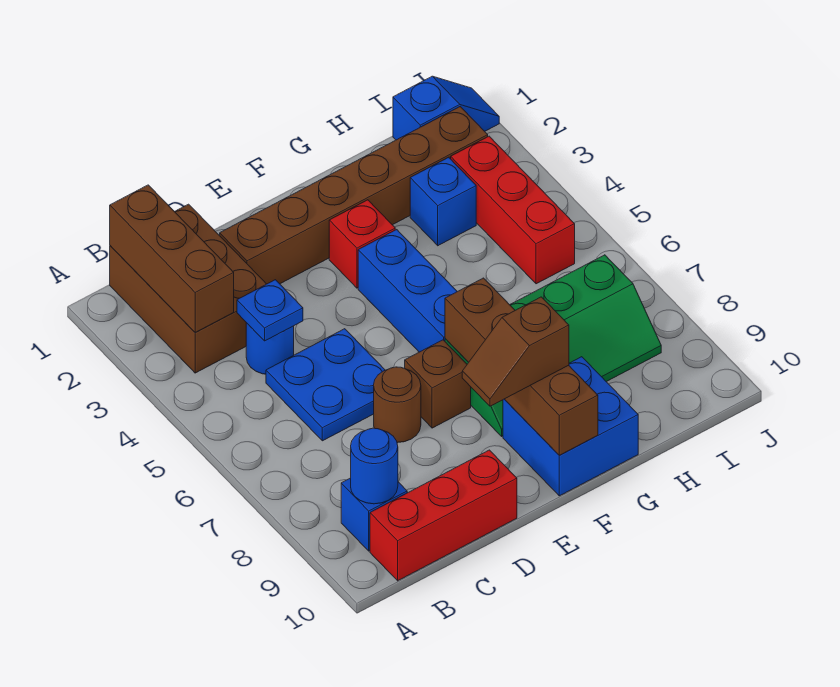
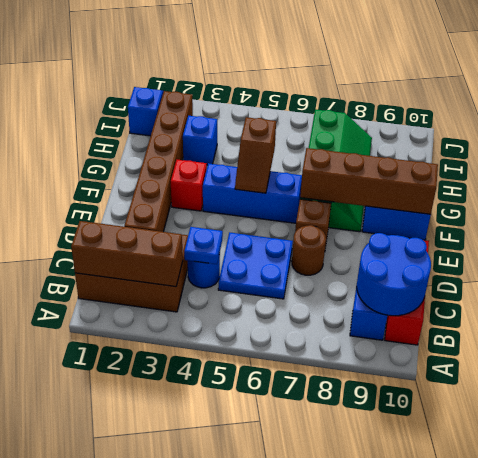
blue round brick B9 level 2 -> blue round brick B9:C10 level 2
brown slope E9:F9 level 3 top F -> brown slope F5:G5 level 2 top G
red brick I3:I5 level 1 -> none

